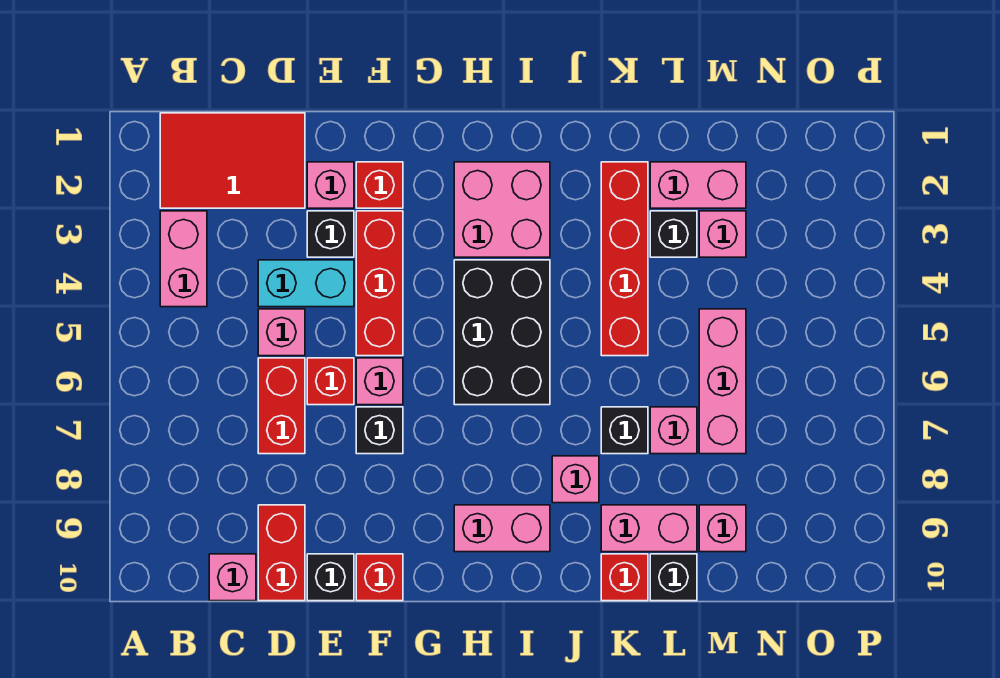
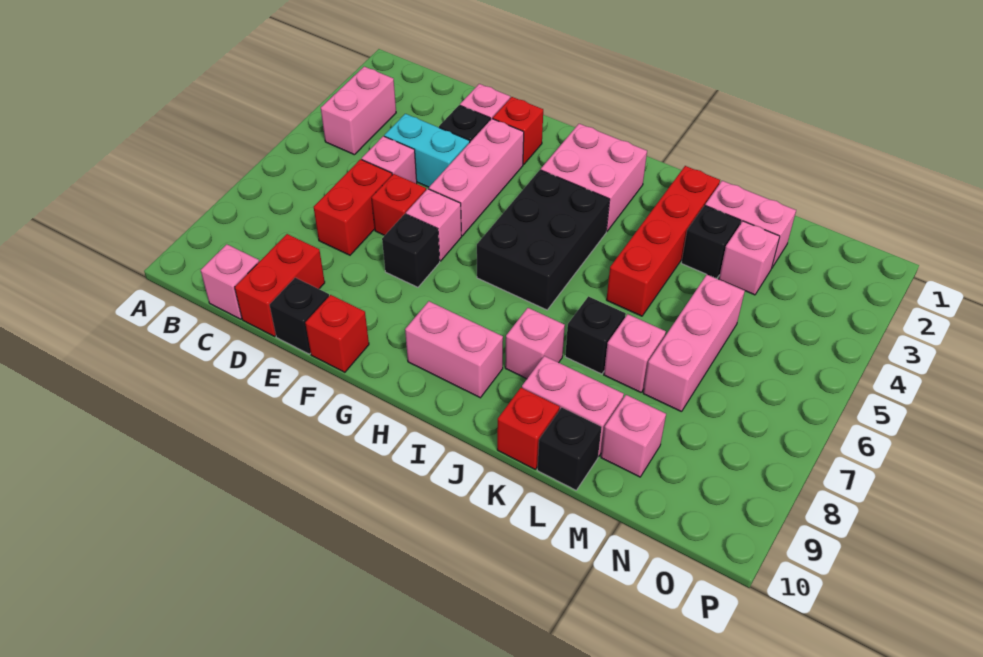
red tile B1:D2 level 1 -> none
red brick F3:F5 level 1 -> pink brick F3:F5 level 1

